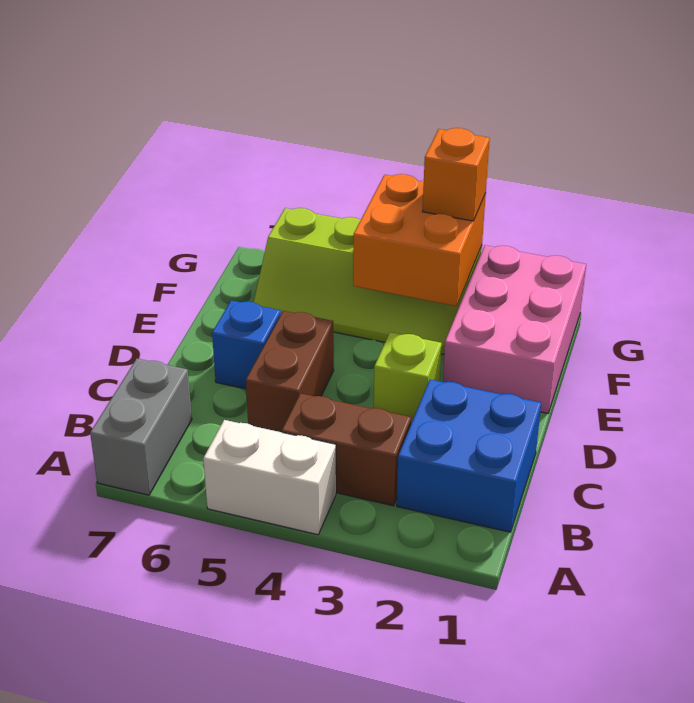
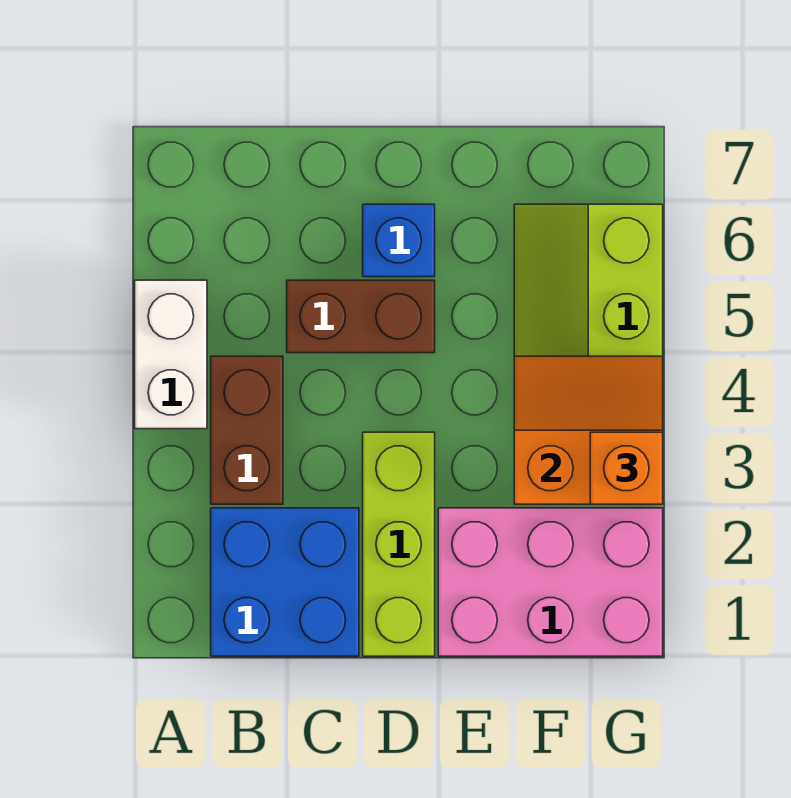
grey brick A7:B7 level 1 -> none
lime brick D3 level 1 -> lime brick D1:D3 level 1
orange brick F3:G4 level 2 -> orange slope F3:G4 level 2 top 3

